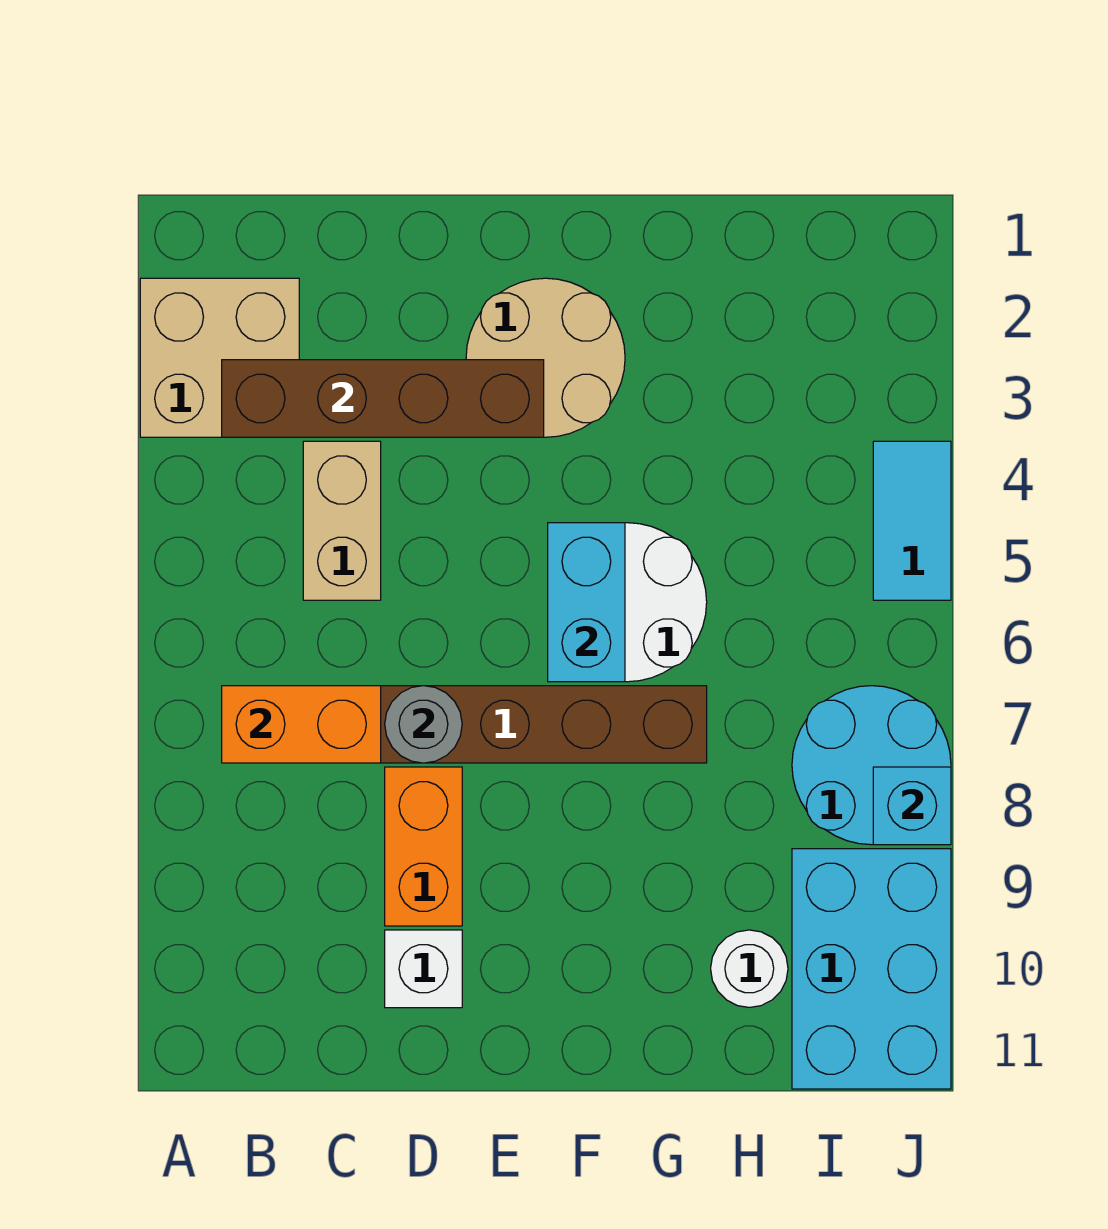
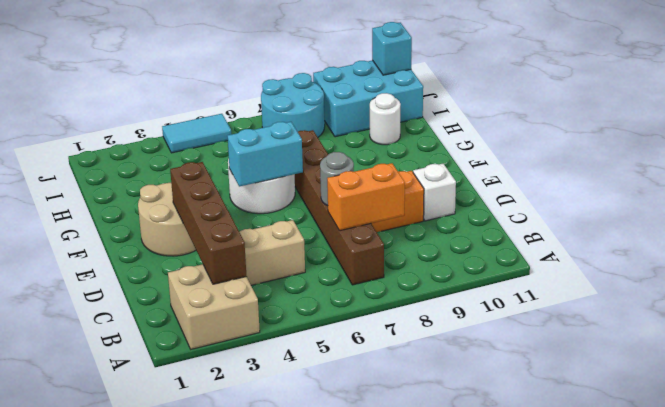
orange brick B7:C7 level 2 -> orange brick C7:C8 level 2
cyan brick J8 level 2 -> cyan brick J11 level 2

